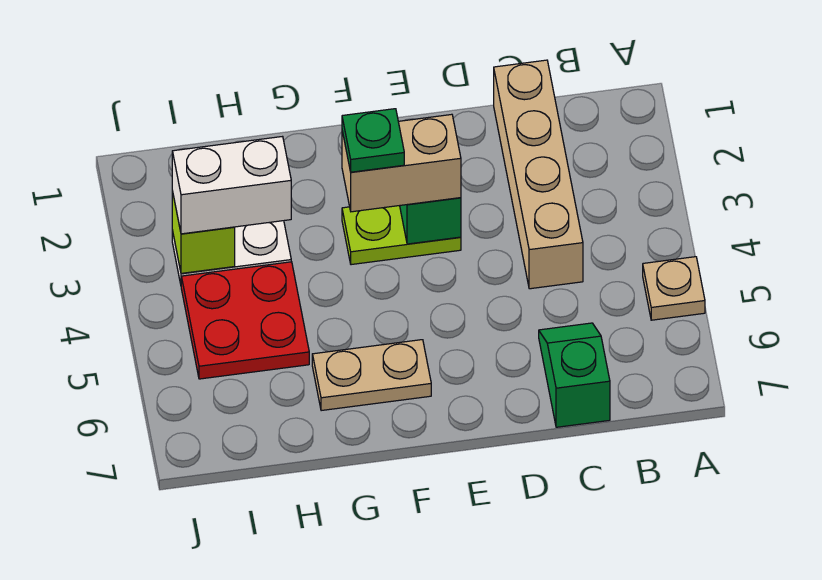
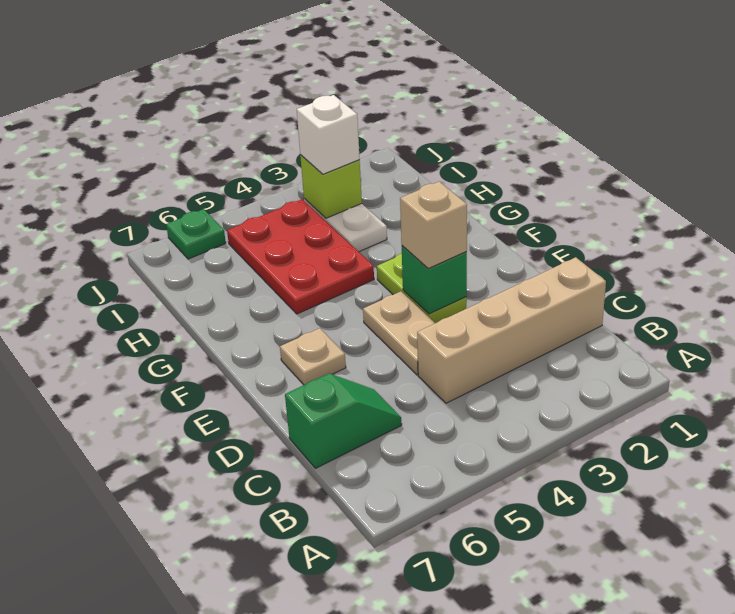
tan plate A5 level 1 -> tan plate E6 level 1
tan brick E3:F3 level 3 -> tan brick E3 level 3
green plate F3 level 4 -> green plate J6 level 1
tan plate F6:G6 level 1 -> tan plate D4:E4 level 1
white brick H3:I3 level 3 -> white brick I3 level 3
red plate H4:I5 level 1 -> red plate G4:I5 level 1

